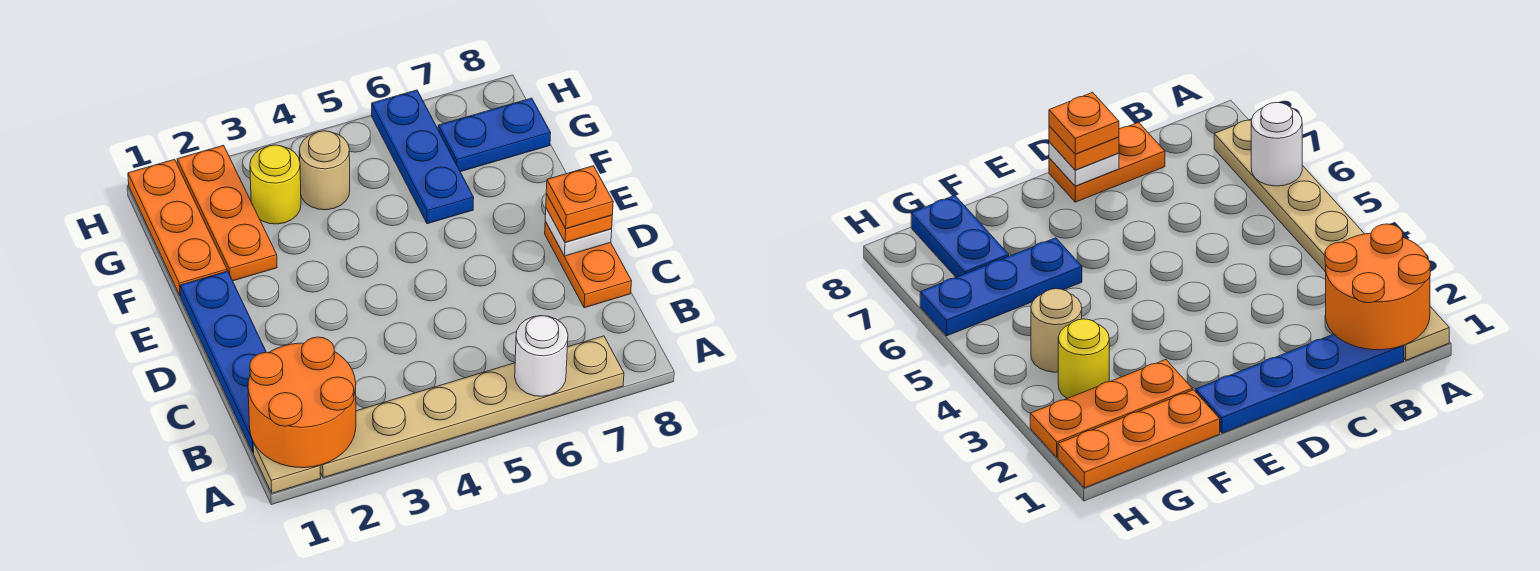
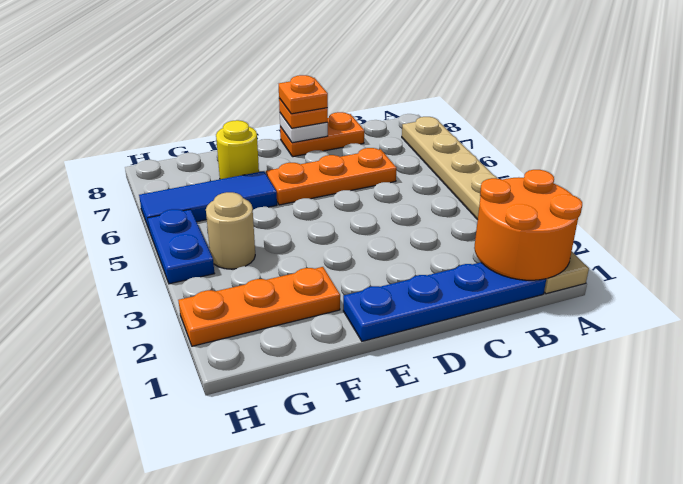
white round brick A6 level 2 -> none
orange plate F1:H1 level 1 -> orange plate C6:E6 level 1
blue plate F6:H6 level 1 -> blue tile F6:H6 level 1
yellow round brick G3 level 1 -> yellow round brick F7 level 1
blue plate G7:G8 level 1 -> blue plate H4:H5 level 1

